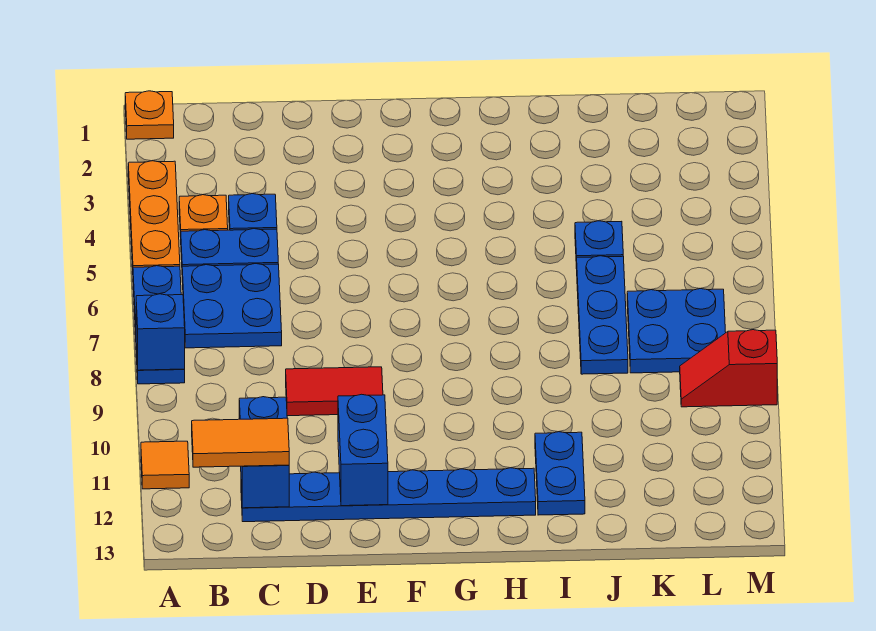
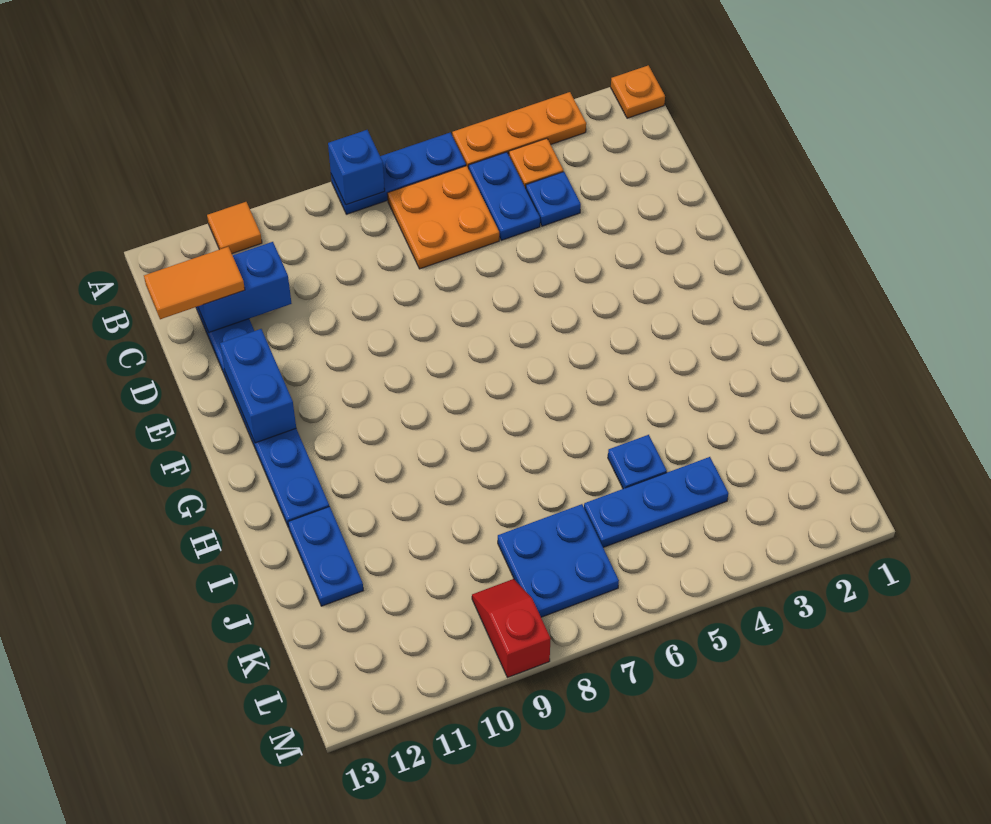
blue plate B6:C7 level 1 -> orange plate B6:C7 level 1
orange tile B12:C12 level 3 -> orange tile C12:C13 level 3
red tile D9:E9 level 1 -> none
blue brick E11:E12 level 2 -> blue brick E12:F12 level 2
blue plate I11:I12 level 1 -> blue plate I12:J12 level 1
blue plate J6:J8 level 1 -> blue plate K4:K6 level 1

